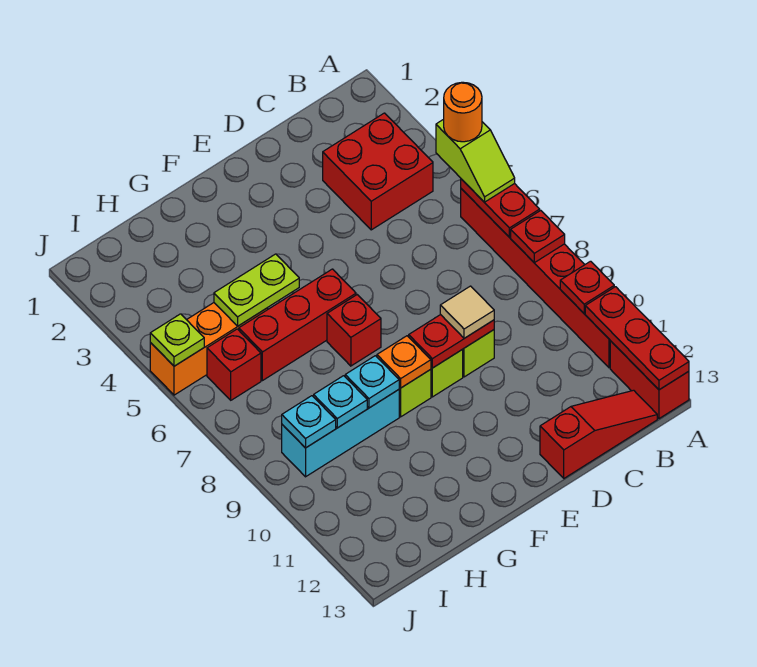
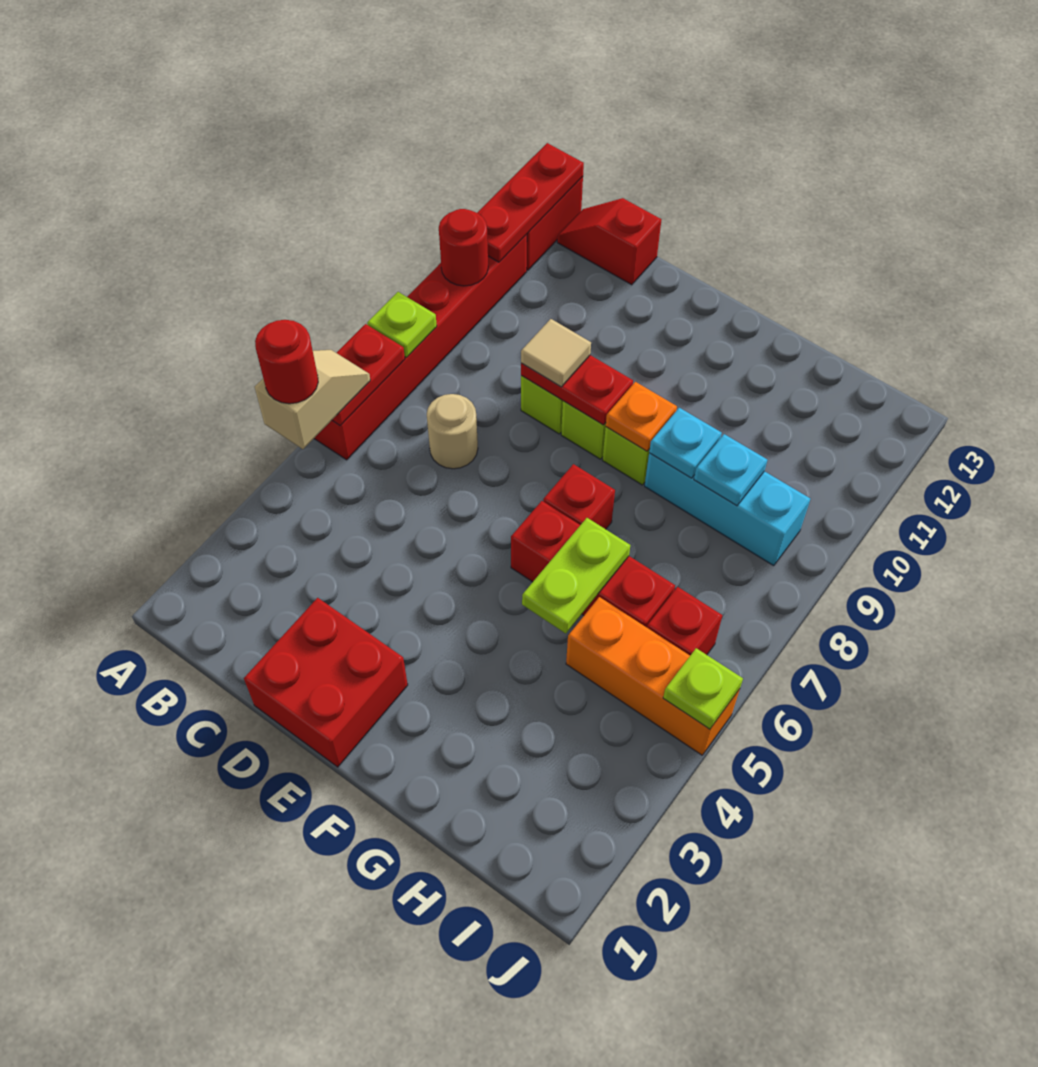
lime slope A5:A6 level 3 top 5 -> tan slope A5:A6 level 3 top 5
orange round brick A5 level 4 -> red round brick A5 level 4
red plate A8 level 2 -> lime plate A8 level 2
red plate A10 level 2 -> red round brick A10 level 2
red brick B3:C4 level 1 -> red brick D1:E2 level 1
red slope B13:D13 level 1 top D -> red slope B13:C13 level 1 top C
none -> tan round brick C7 level 1
lime plate G5:H5 level 2 -> lime plate G5:G6 level 2
cyan plate I9 level 2 -> none

